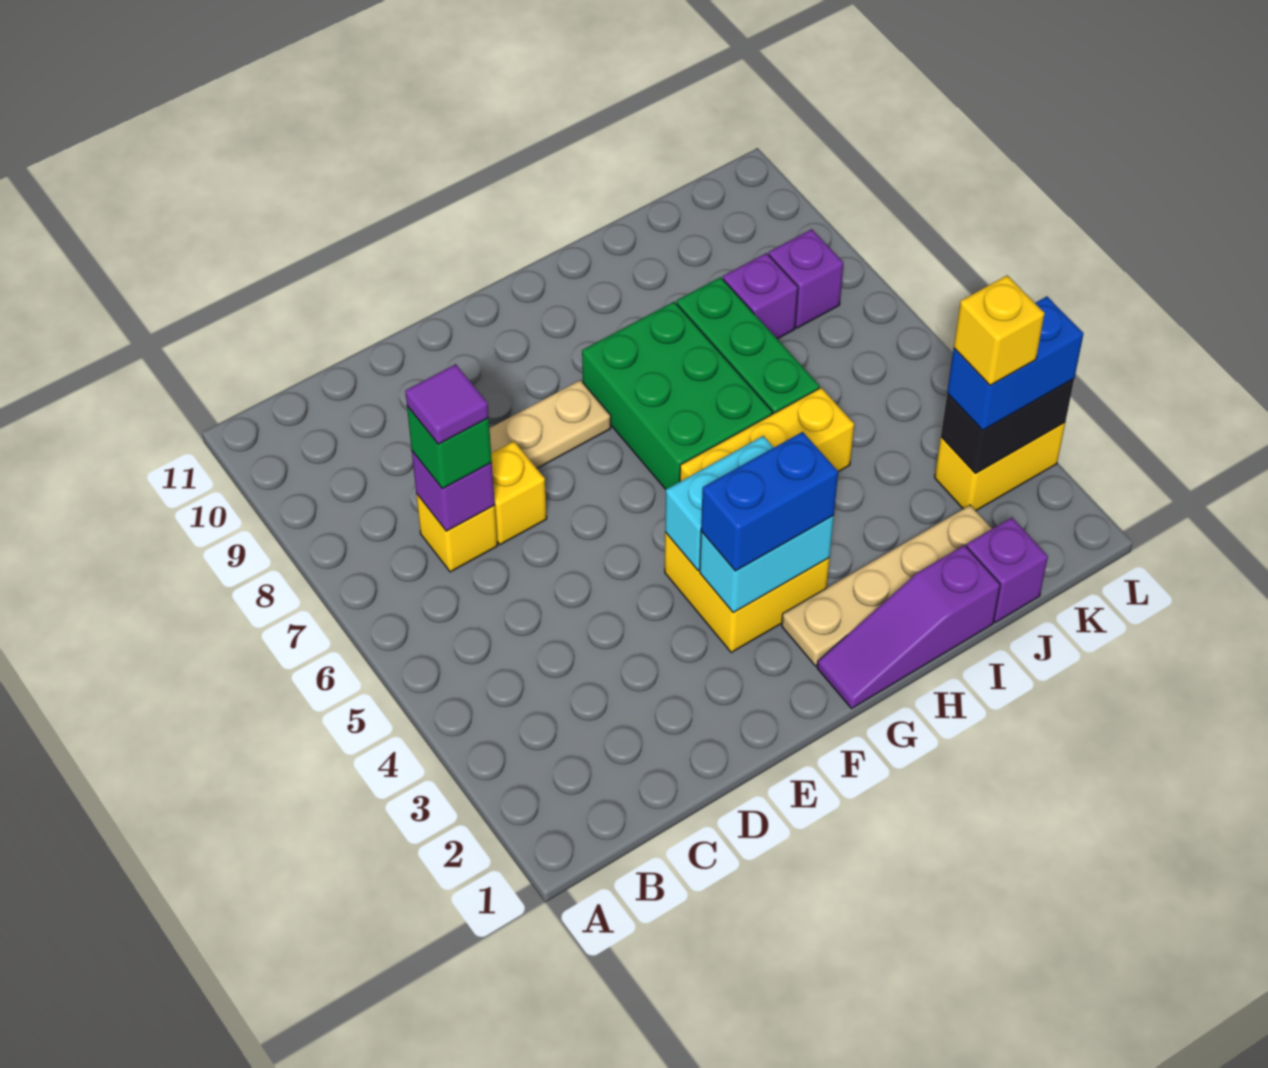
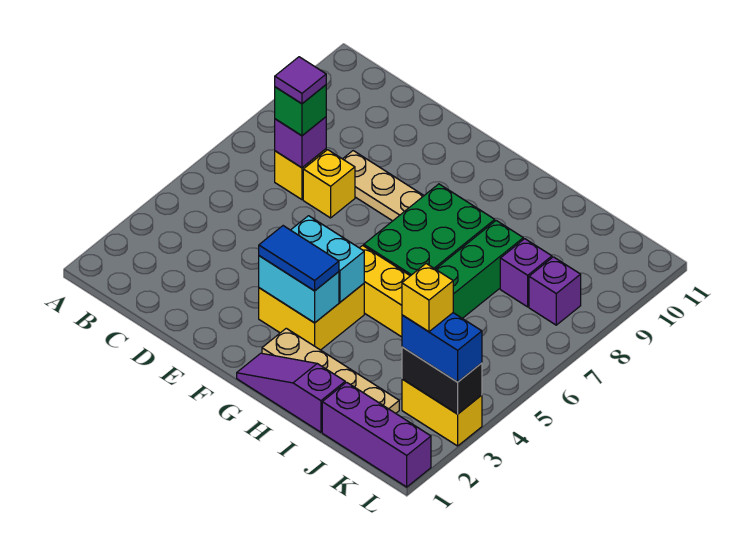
blue brick F3:G3 level 3 -> blue tile F3:G3 level 3
purple brick J1 level 1 -> purple brick J1:L1 level 1

